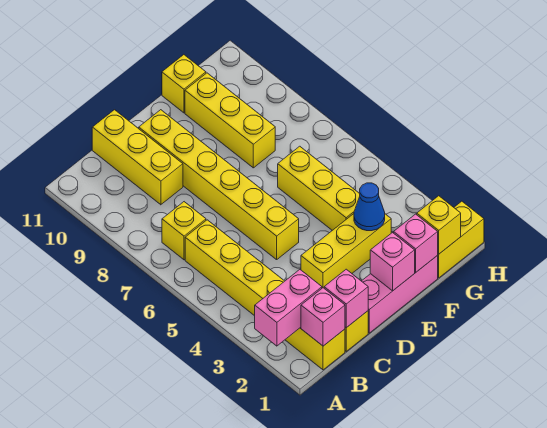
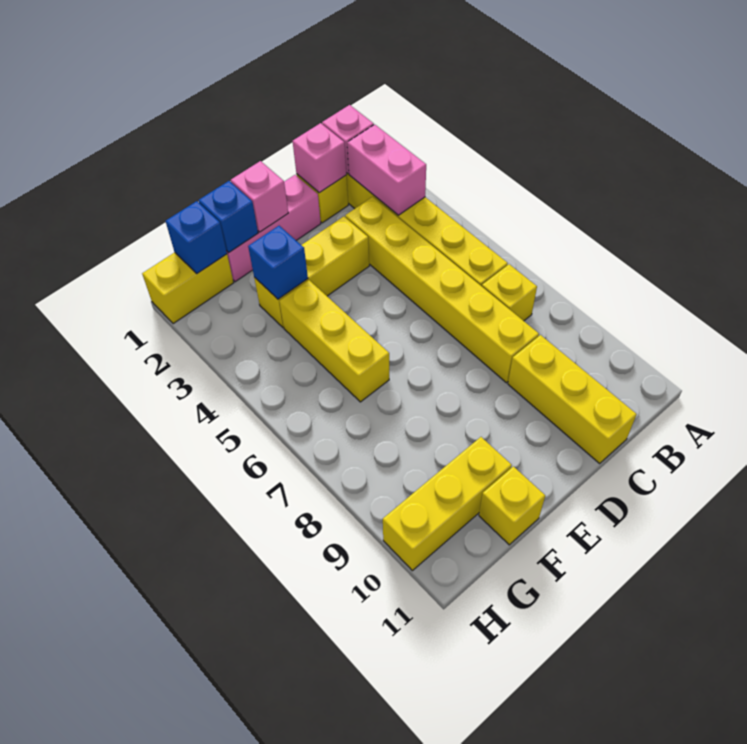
pink brick A2:B2 level 2 -> pink brick B2:B3 level 2
yellow brick D5:D10 level 1 -> yellow brick C3:C8 level 1
pink brick F1 level 2 -> blue brick F1 level 2
blue cone F3 level 2 -> blue brick F3 level 2
yellow brick F8:F10 level 1 -> yellow brick F10:H10 level 1
yellow brick G1 level 2 -> blue brick G1 level 2

